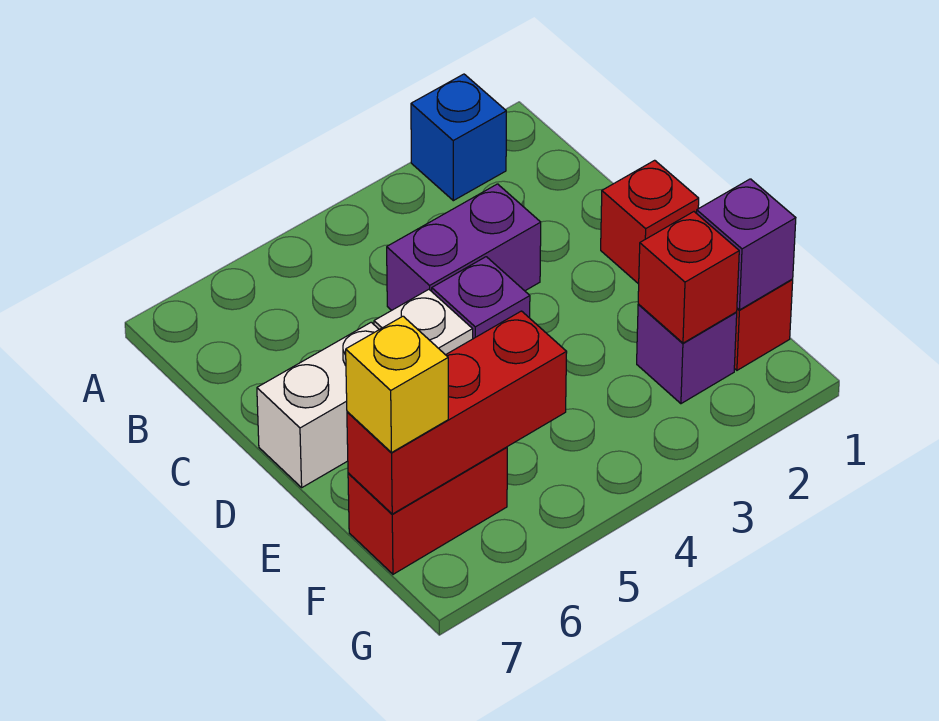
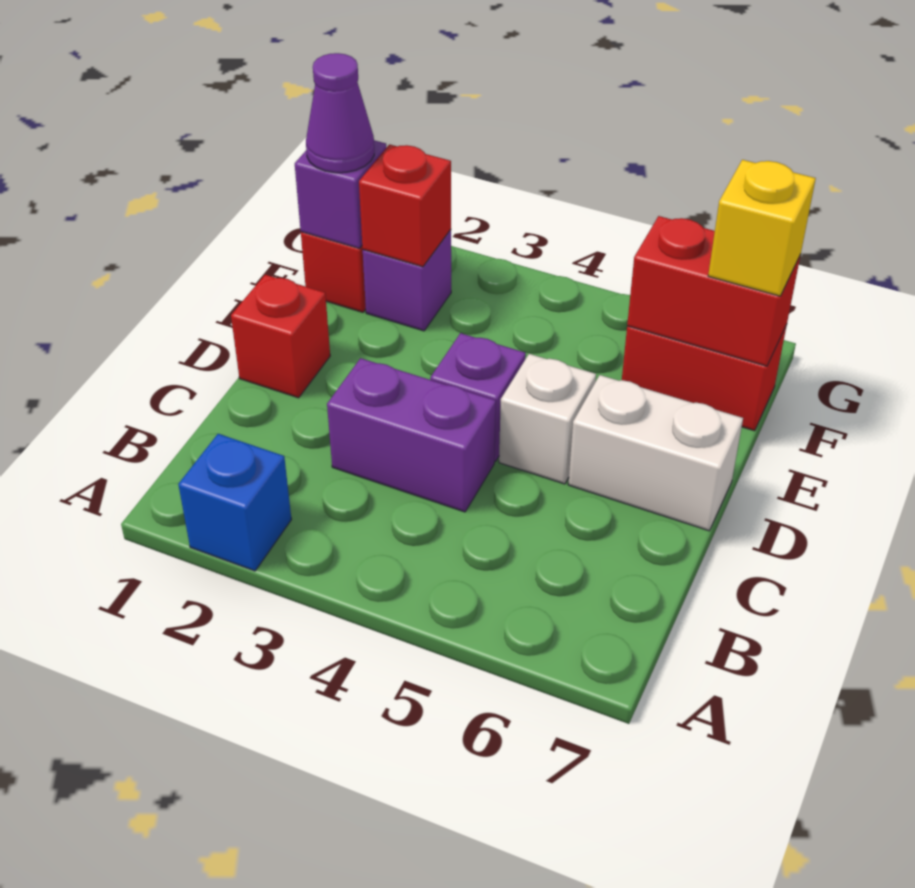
none -> purple cone F1 level 3
red brick F5:F7 level 2 -> red brick F6:F7 level 2

